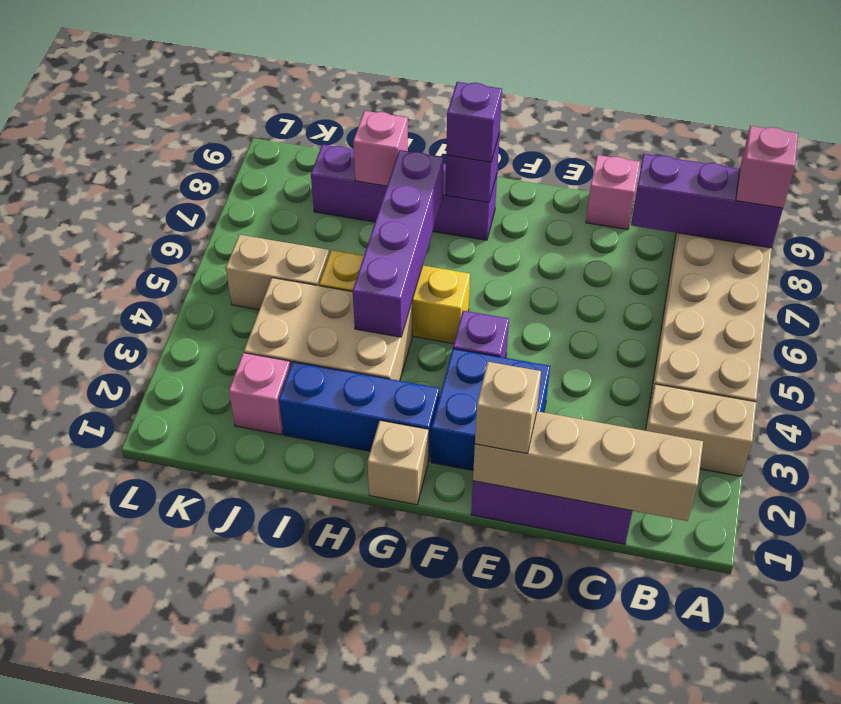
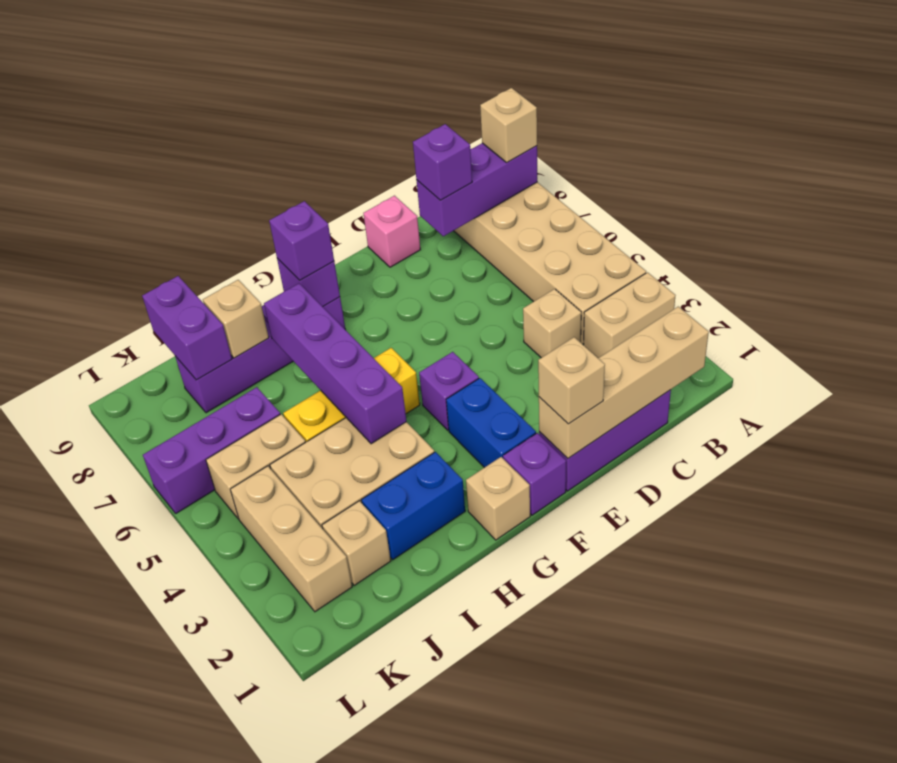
pink brick A8 level 3 -> tan brick A8 level 3
none -> tan brick C4 level 1
none -> purple brick C8 level 3
blue brick E2:F3 level 1 -> blue brick F2:F3 level 1
none -> purple brick F1 level 1
blue brick G2:I2 level 1 -> blue brick H2:I2 level 1
pink brick I8 level 2 -> tan brick I8 level 2
pink brick J2 level 1 -> tan brick J2 level 1
none -> purple brick J6:L6 level 1
none -> purple brick J8:J9 level 2
none -> tan brick K2:K4 level 1

